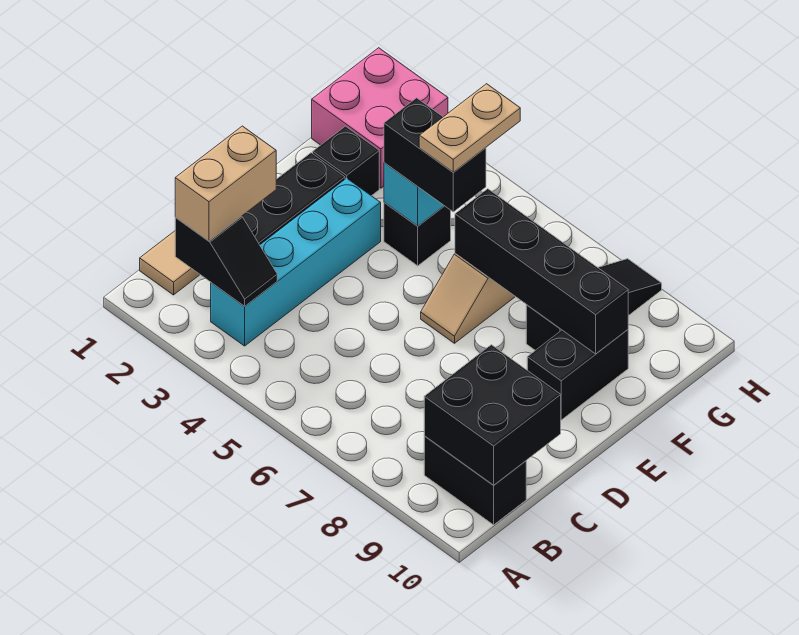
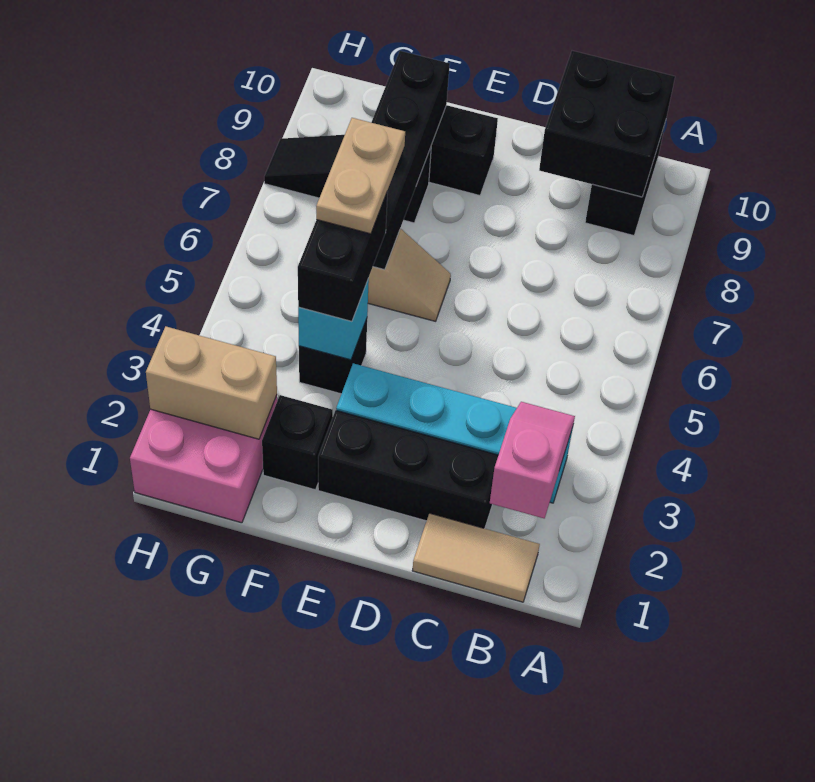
black slope B2:B3 level 2 top 2 -> pink slope B2:B3 level 2 top 2
tan brick B2:C2 level 3 -> tan brick G2:H2 level 2
tan plate F5:G5 level 4 -> tan plate F5:F6 level 4

